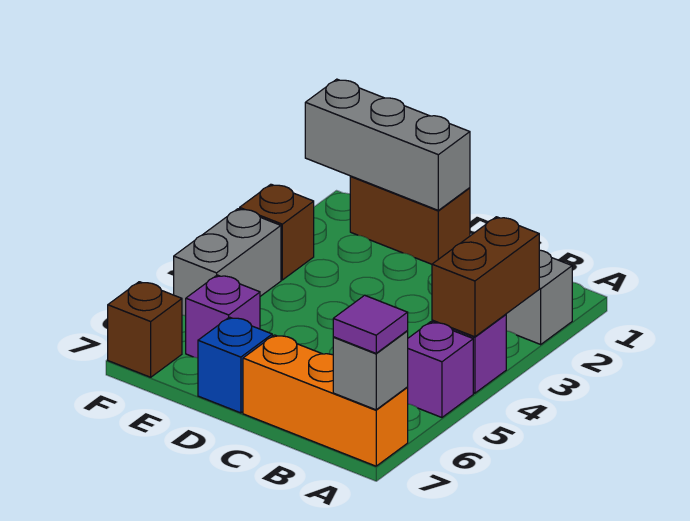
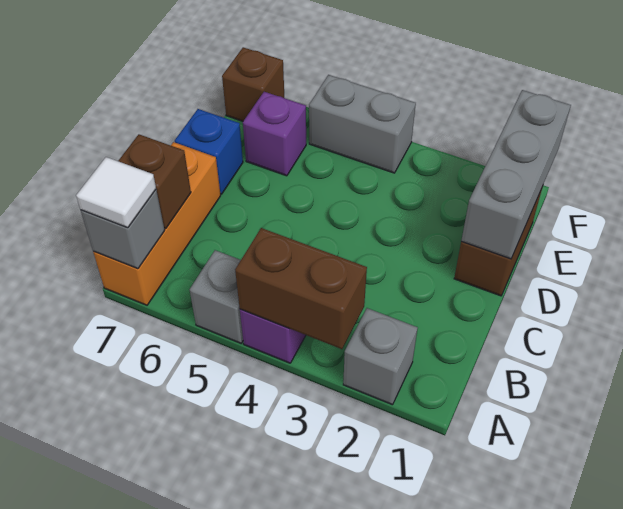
purple brick A5 level 1 -> grey brick A5 level 1
purple tile A7 level 3 -> white tile A7 level 3
brown brick F3 level 1 -> brown brick B7 level 2

